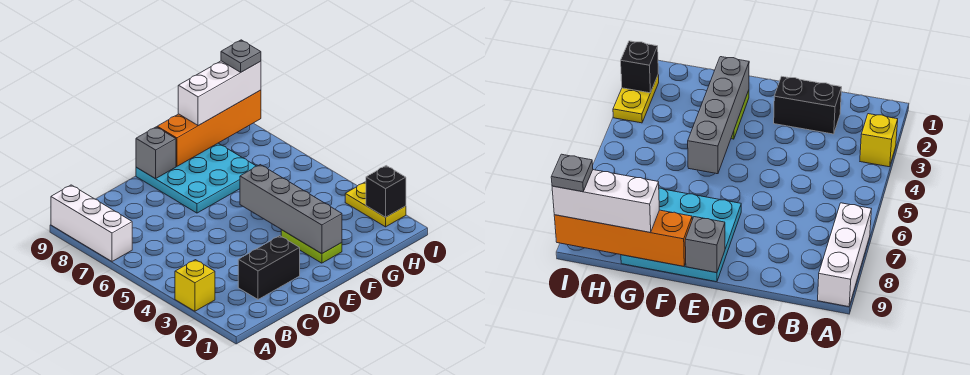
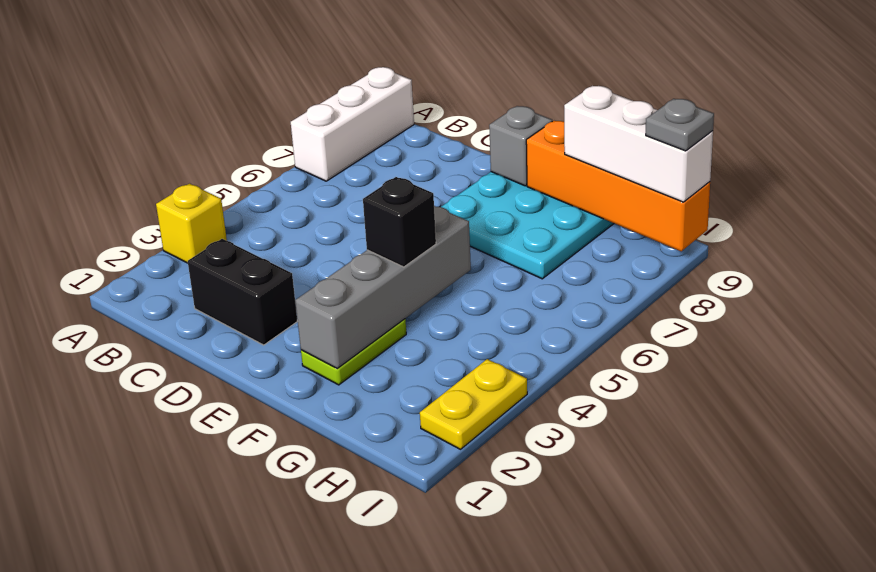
black brick I2 level 2 -> black brick F4 level 3

